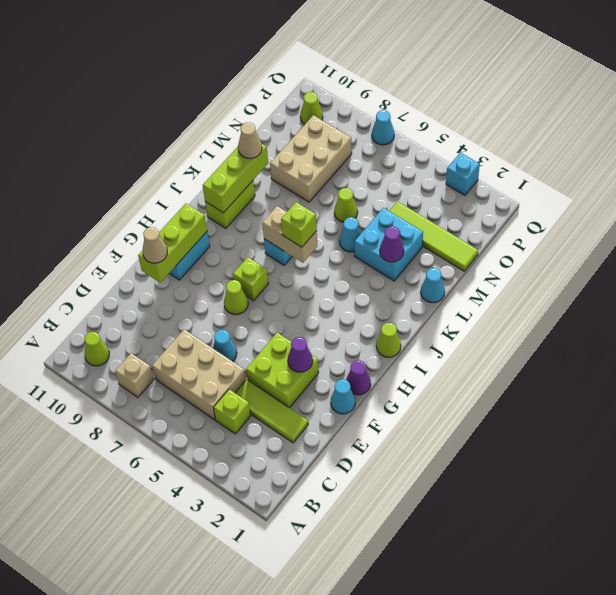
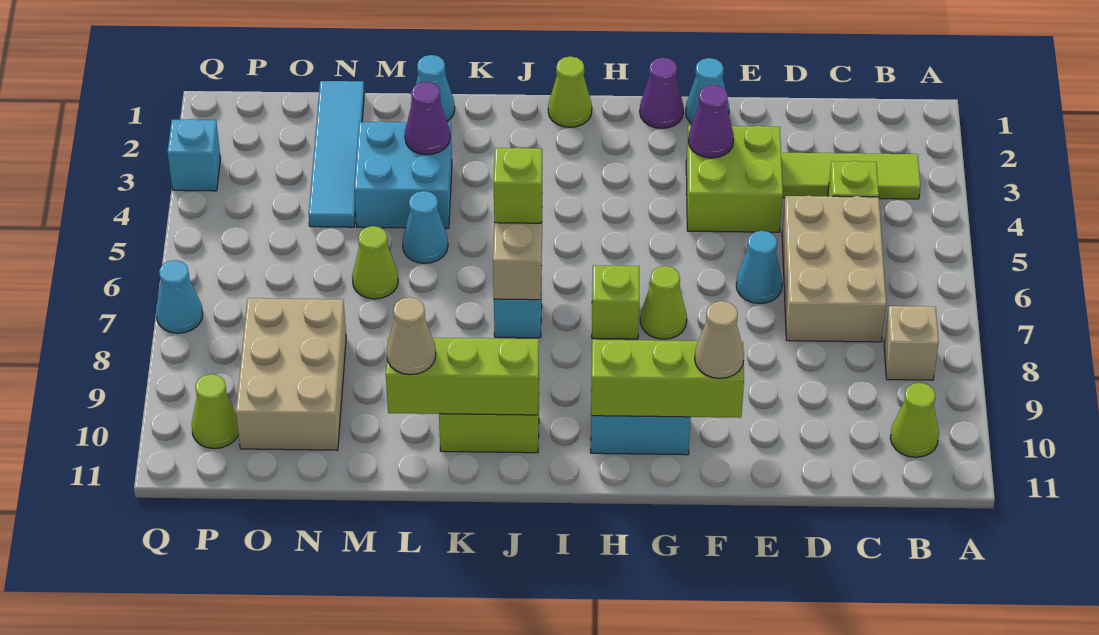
lime tile D2:D4 level 1 -> lime tile B3:D3 level 1
tan brick M8:O9 level 1 -> tan brick N8:O10 level 1
lime tile N1:N4 level 1 -> cyan tile N1:N4 level 1

